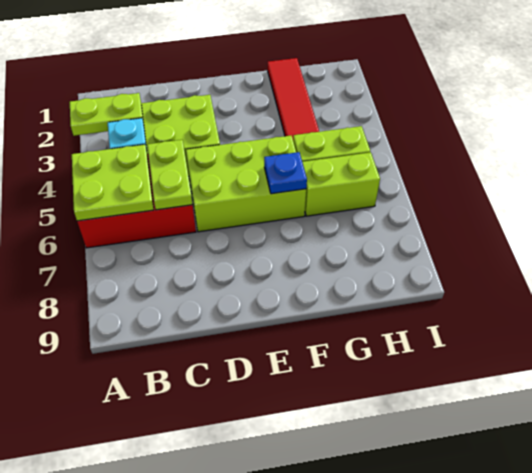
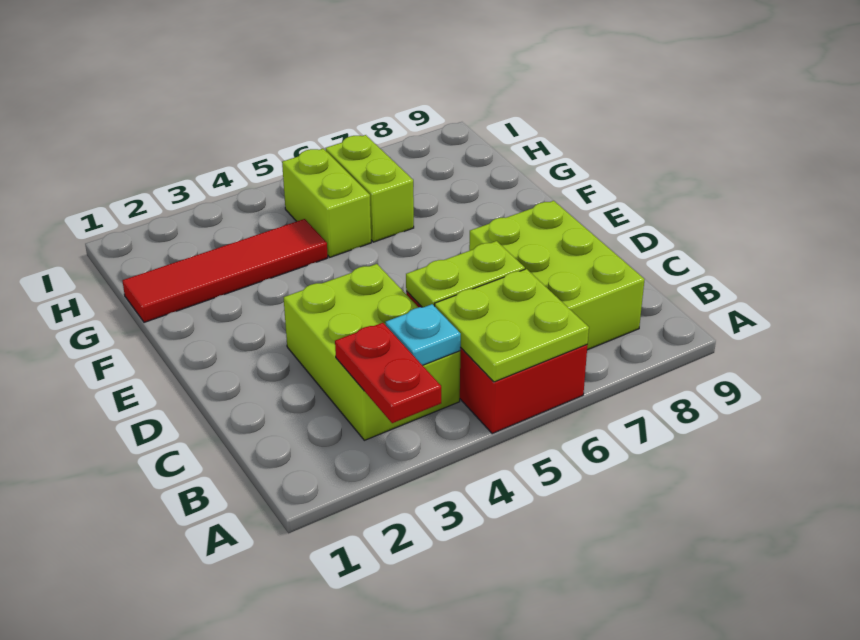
lime plate A3:B3 level 2 -> red plate A3:B3 level 2
lime brick D5:F6 level 1 -> lime brick B7:D8 level 1
blue plate F6 level 2 -> none

